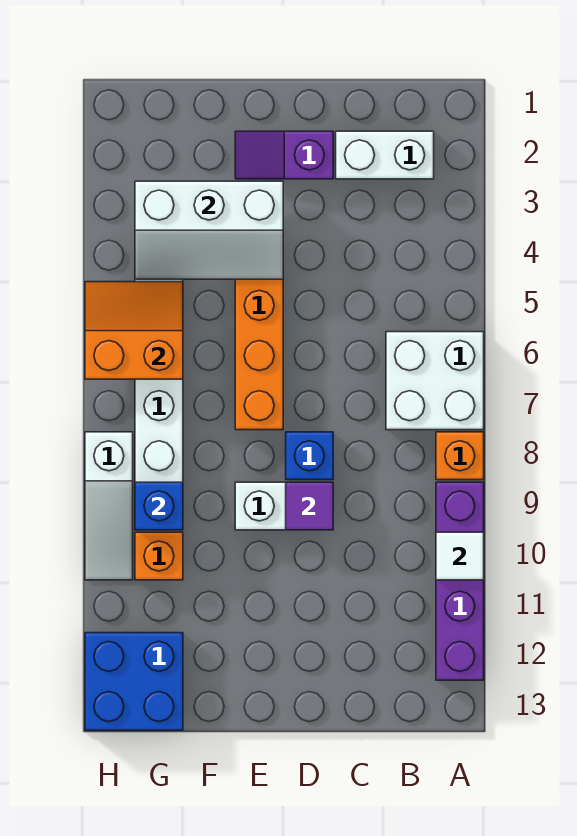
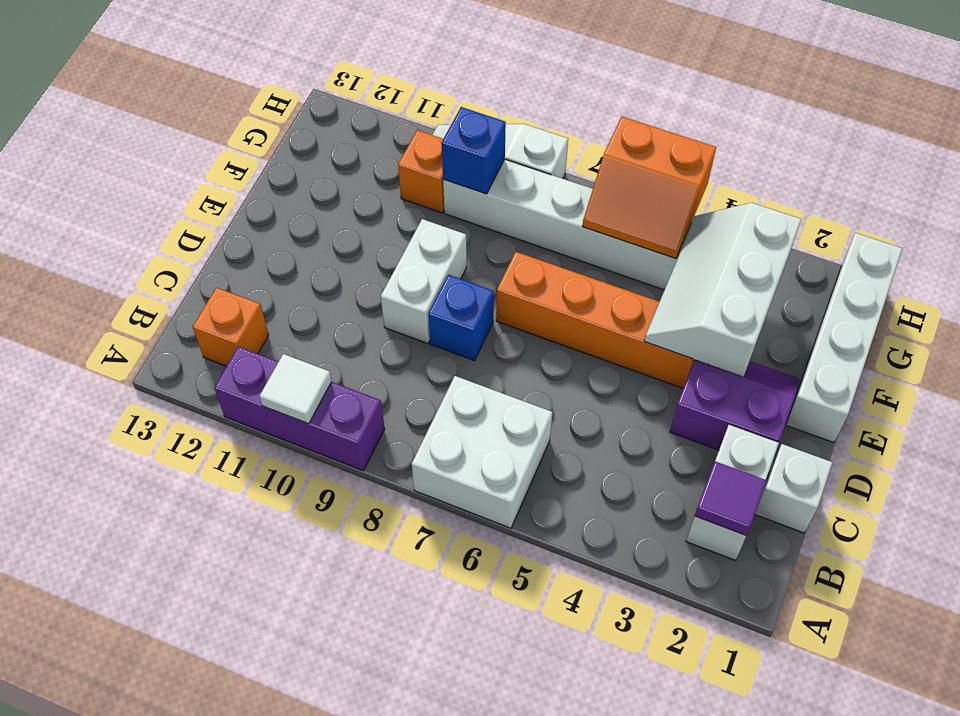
orange brick A8 level 1 -> orange brick B12 level 1
purple brick A9:A12 level 1 -> purple brick A9:A11 level 1
none -> white brick C1 level 1
purple slope D2:E2 level 1 top D -> purple slope D2:E3 level 1 top D
purple tile D9 level 2 -> purple tile B2 level 2
none -> white brick E1:H1 level 1
orange slope G5:H6 level 2 top 6 -> orange slope G5:H6 level 2 top H
blue brick G12:H13 level 1 -> none

